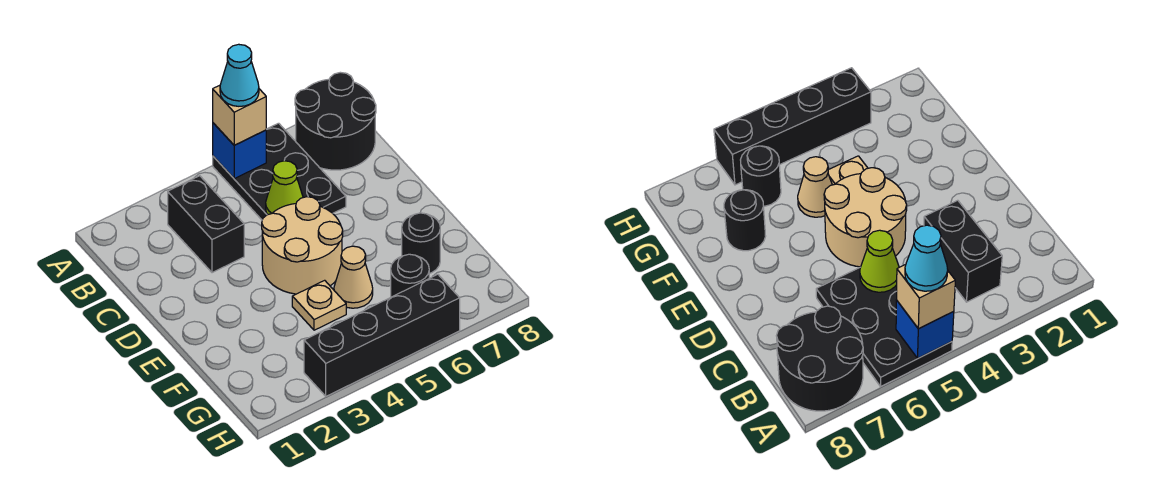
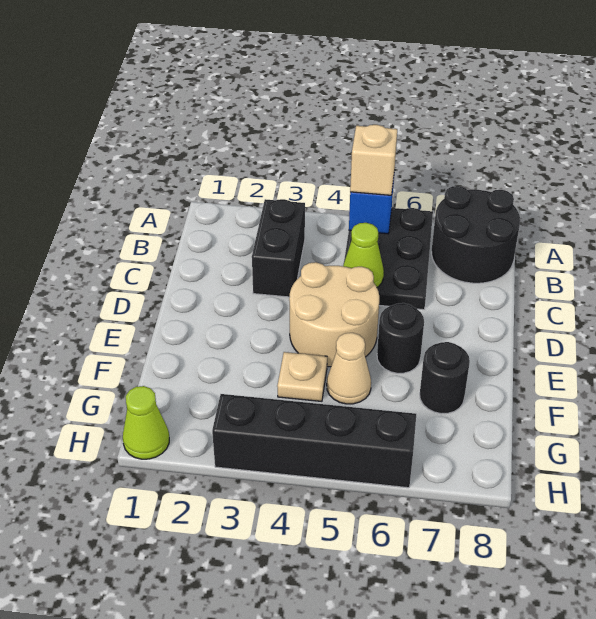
cyan cone A5 level 4 -> none
black round brick G6 level 1 -> black round brick E6 level 1
none -> lime cone H1 level 1

